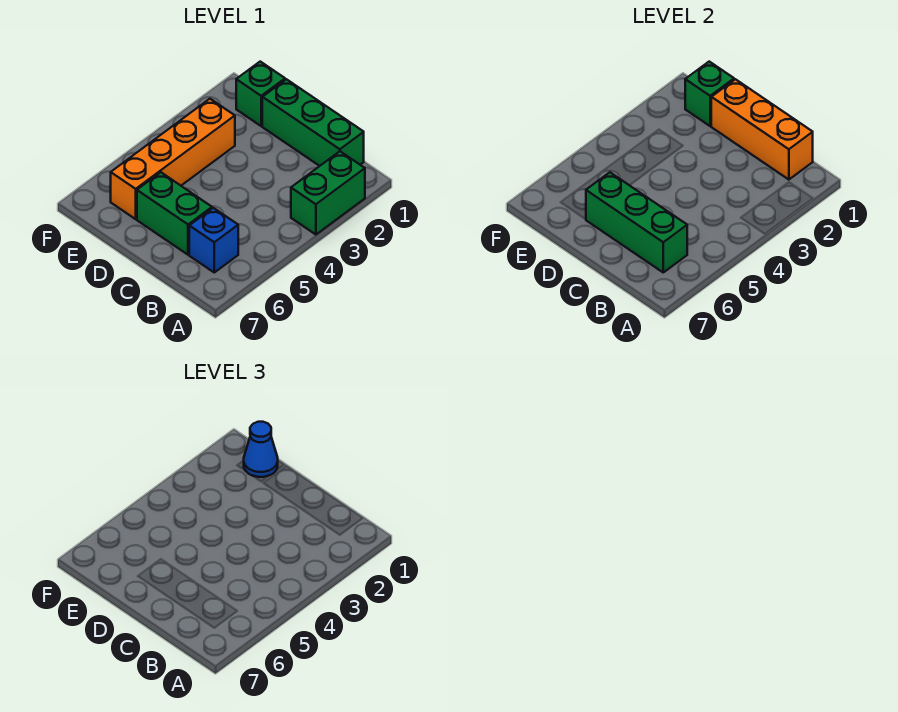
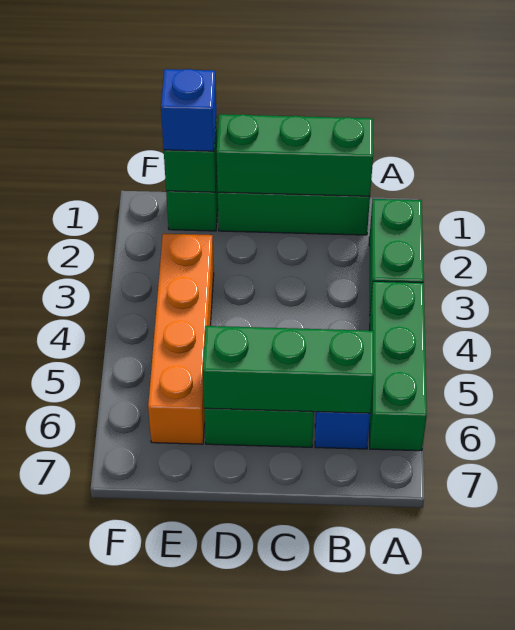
none -> green brick A4:A6 level 1
orange brick B1:D1 level 2 -> green brick B1:D1 level 2
blue cone E1 level 3 -> blue brick E1 level 3

